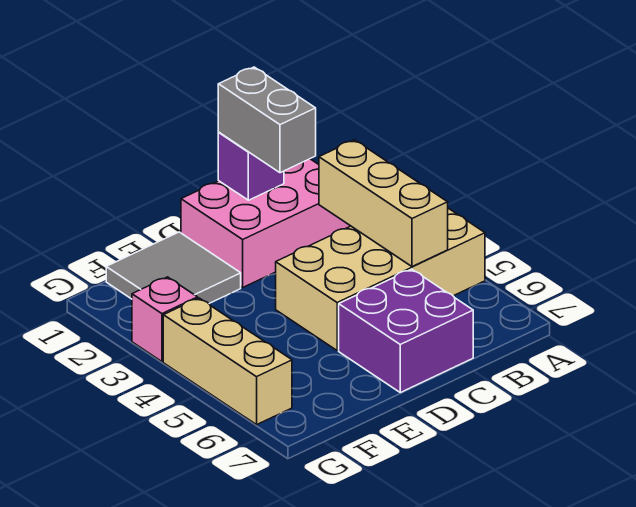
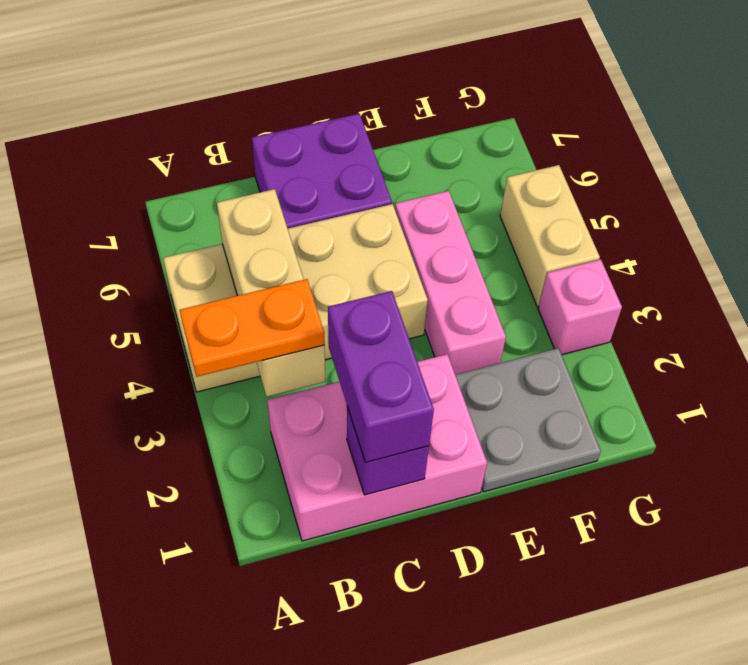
none -> orange plate A3:B3 level 3
grey brick C1:C2 level 3 -> purple brick C1:C2 level 3
grey tile E1:F2 level 1 -> grey plate E1:F2 level 1
none -> pink brick E3:E5 level 1
tan brick G4:G6 level 1 -> tan brick G4:G5 level 1

